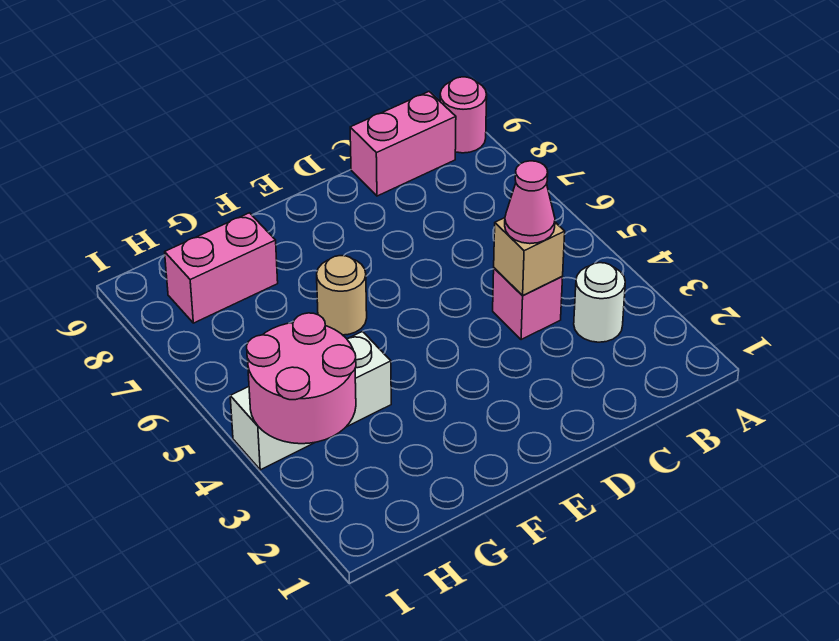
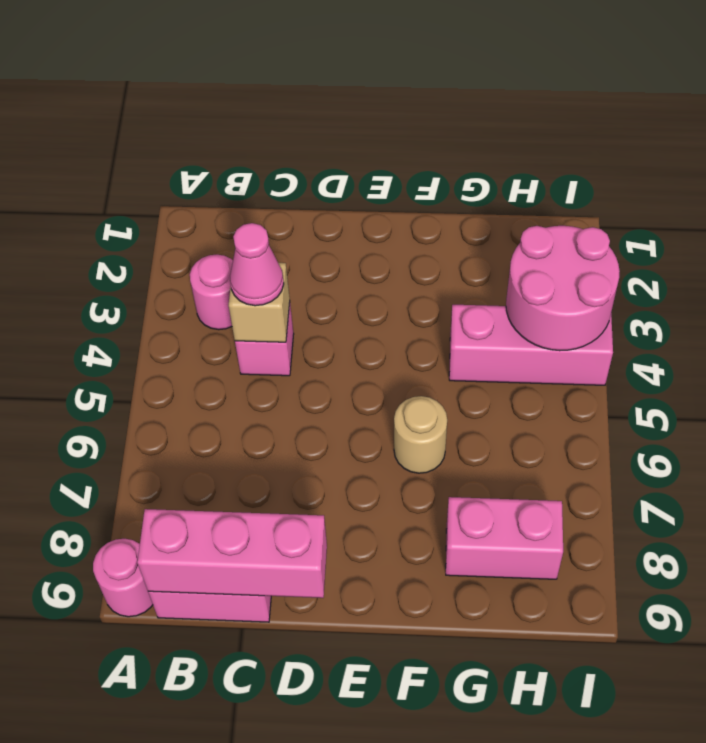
white round brick B3 level 1 -> pink round brick B3 level 1
none -> pink brick B9:D9 level 2
white brick G4:I4 level 1 -> pink brick G4:I4 level 1

